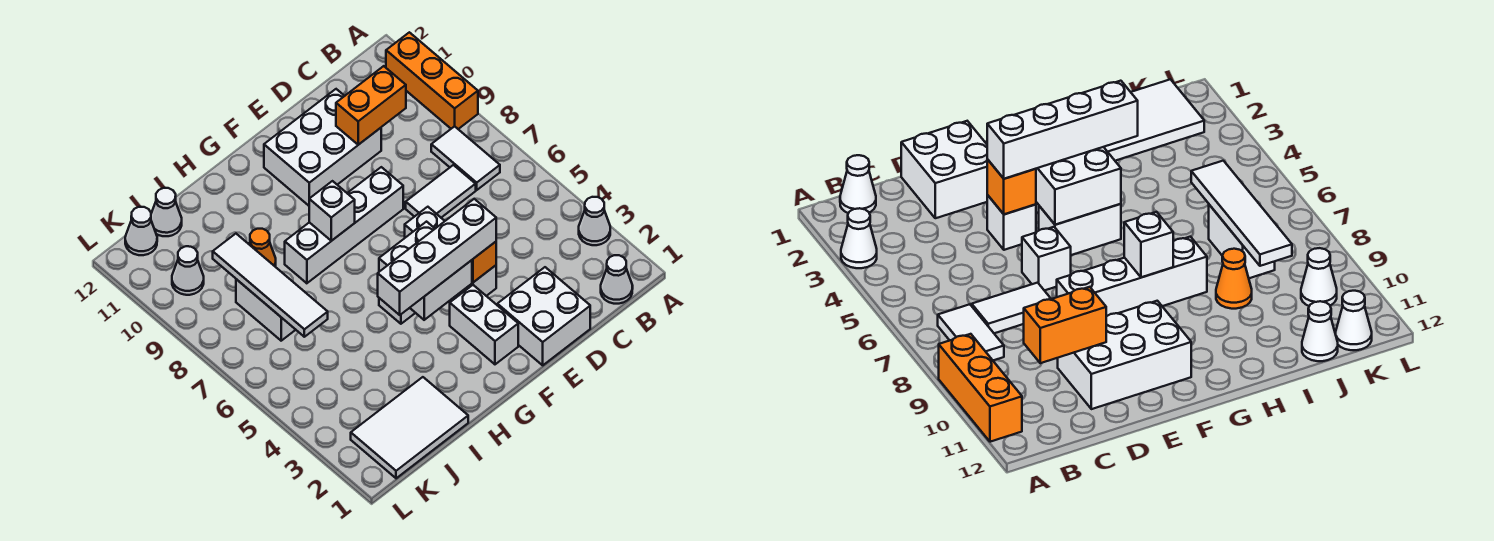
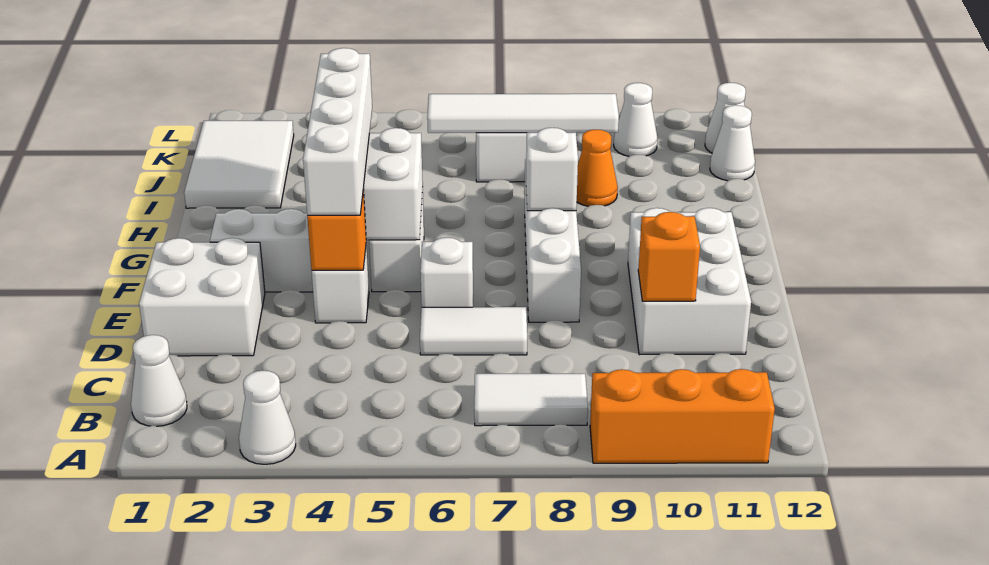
white tile C7:D7 level 1 -> white tile D6:D7 level 1
orange brick C10:D10 level 2 -> orange brick D10 level 2

